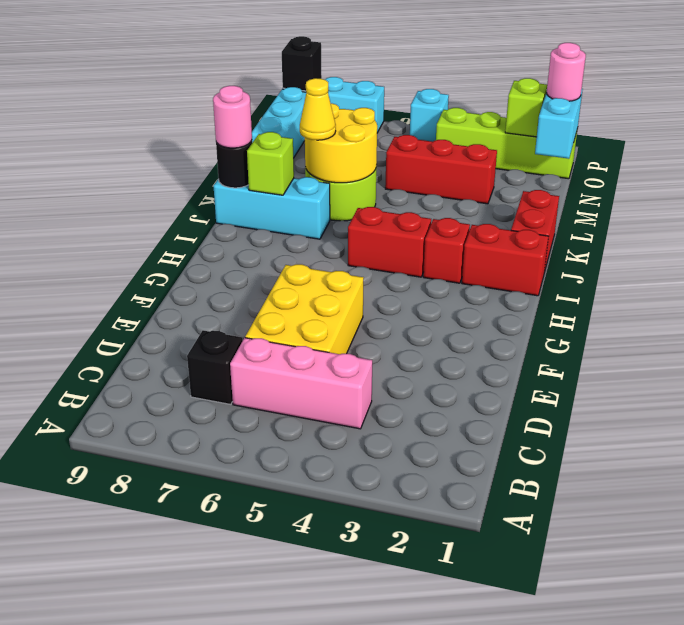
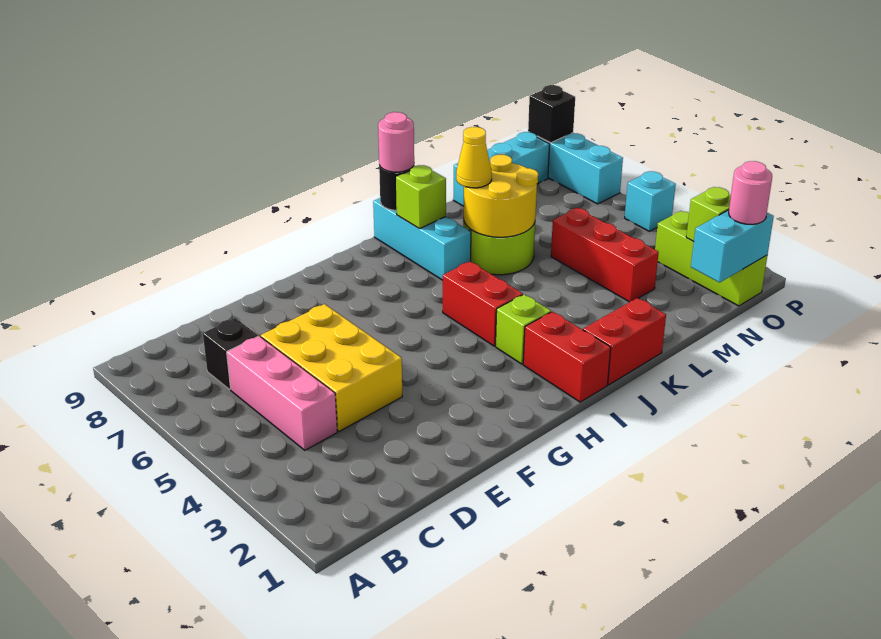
yellow brick D5:F6 level 1 -> yellow brick D4:E6 level 1
red brick I3 level 1 -> lime brick I3 level 1
lime brick O1:O4 level 1 -> lime brick O1:O3 level 1

